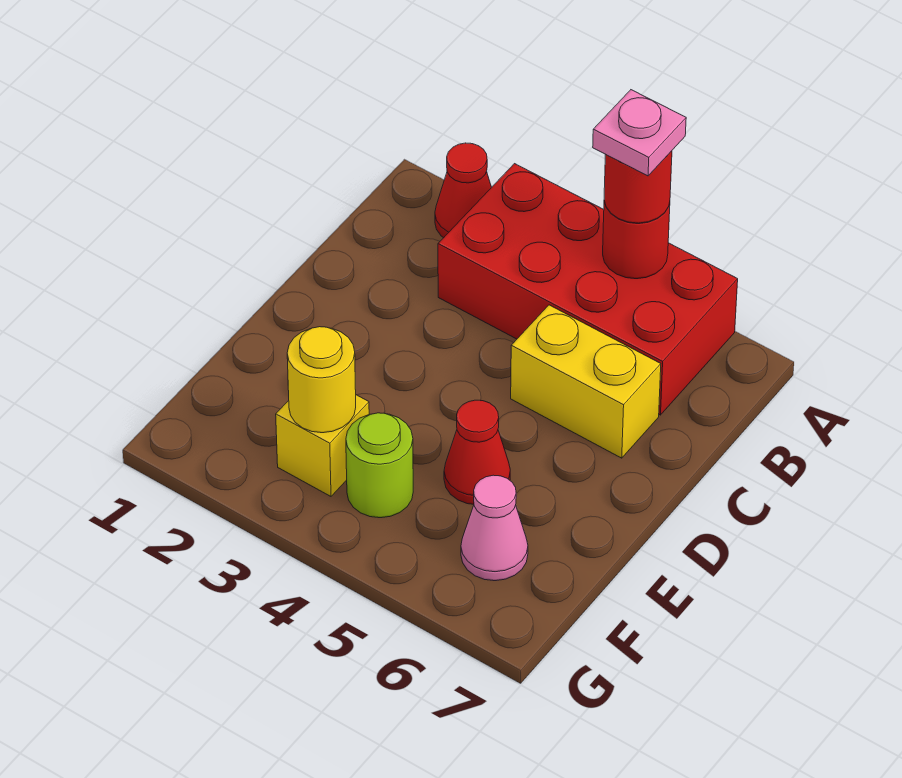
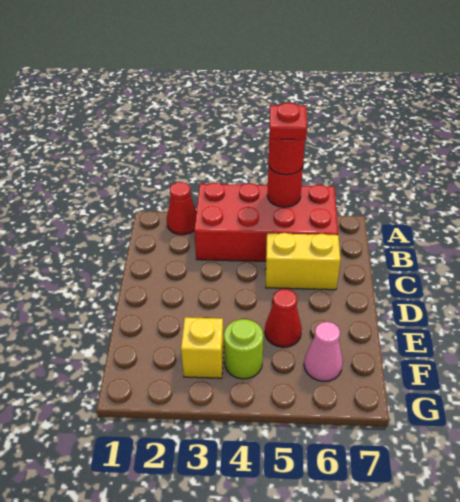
pink plate A5 level 4 -> red plate A5 level 4
yellow round brick F3 level 2 -> none

